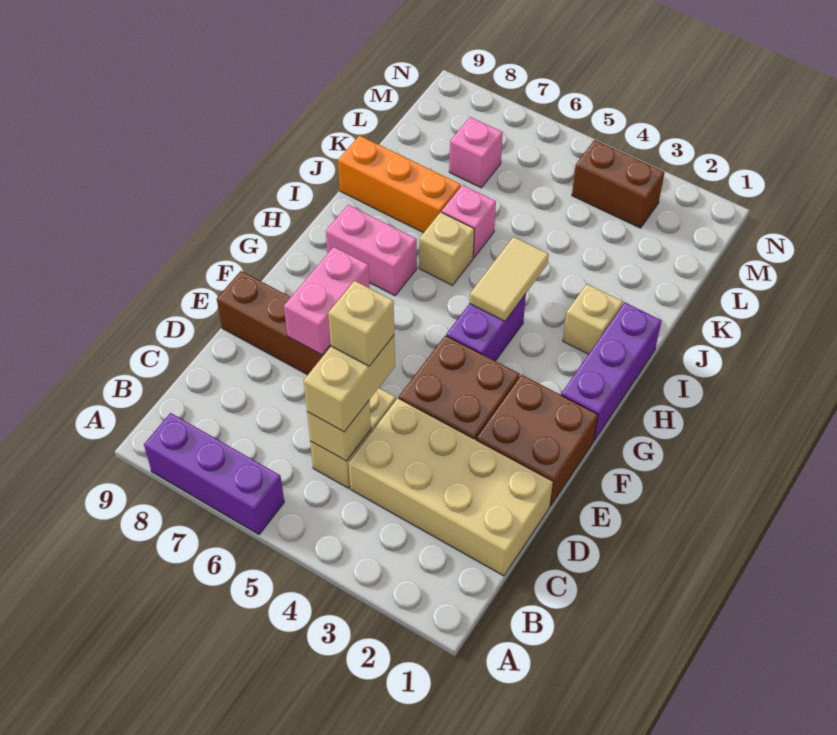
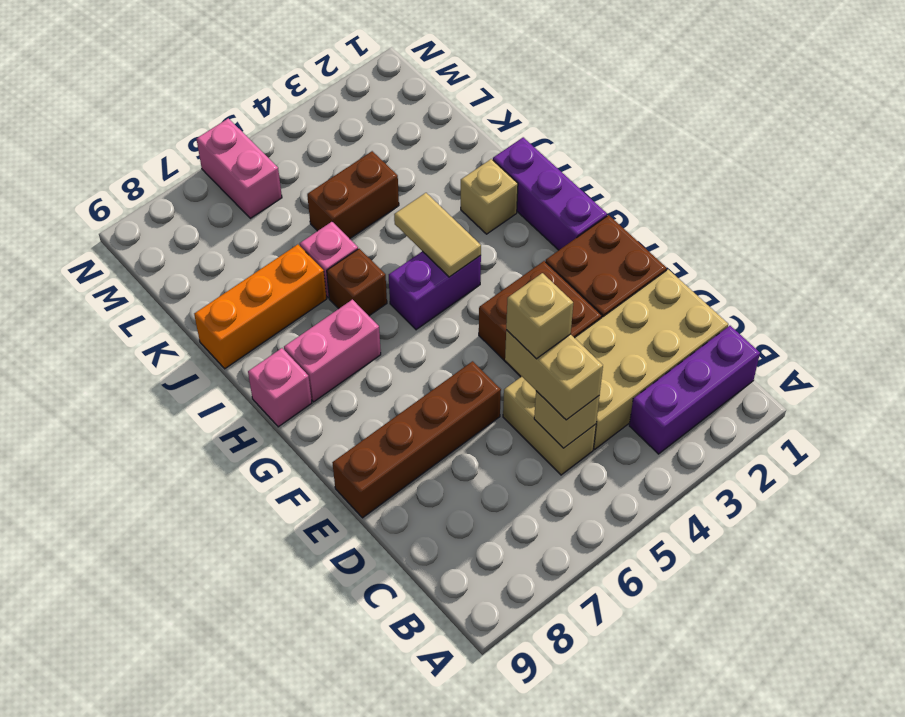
purple brick A6:A8 level 1 -> purple brick B1:B3 level 1
pink brick E7:F7 level 2 -> pink brick M6:N6 level 1
purple brick G4:H4 level 1 -> purple brick H4:H5 level 1
tan brick I6 level 1 -> brown brick I6 level 1
pink brick L7 level 1 -> pink brick H9 level 1
brown brick M3:M4 level 1 -> brown brick K4:K5 level 1

